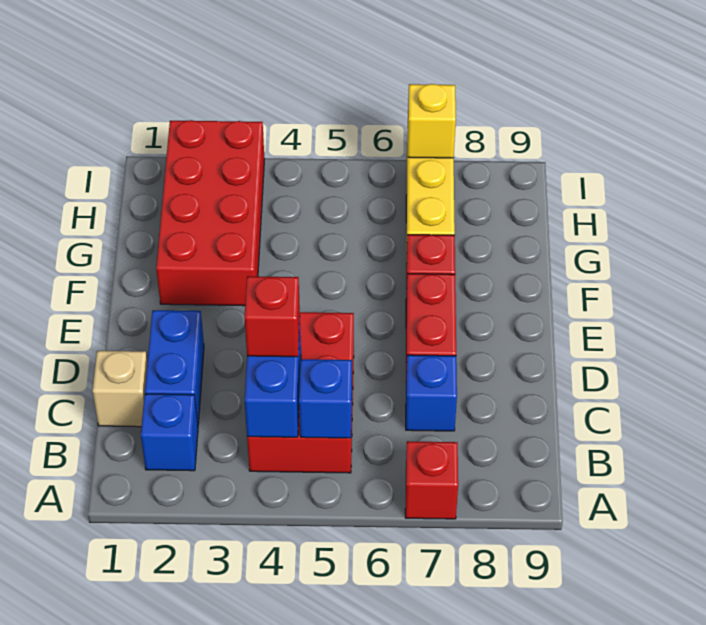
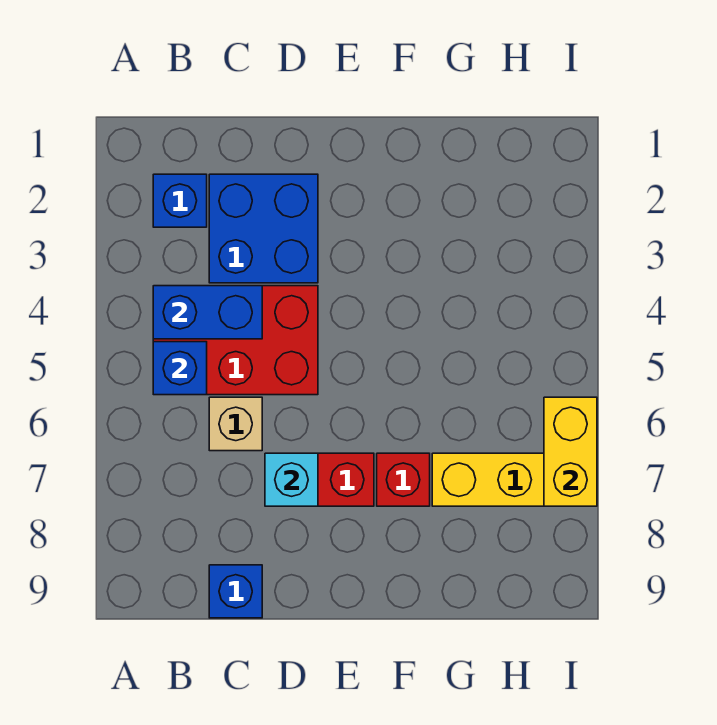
red brick A7 level 1 -> none
tan brick C1 level 1 -> tan brick C6 level 1
blue brick C2:D2 level 1 -> blue brick C2:D3 level 1
red brick C4 level 3 -> none
blue brick C7 level 1 -> blue brick C9 level 1
none -> cyan brick D7 level 2
red brick F2:I3 level 1 -> none
yellow brick I7 level 2 -> yellow brick I6:I7 level 2

